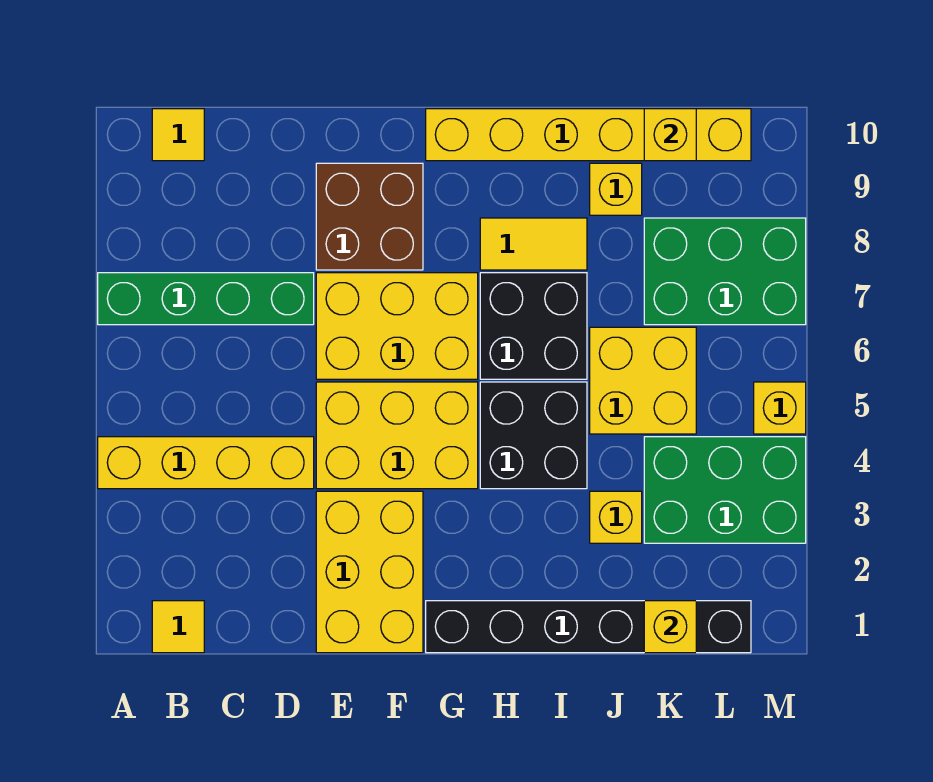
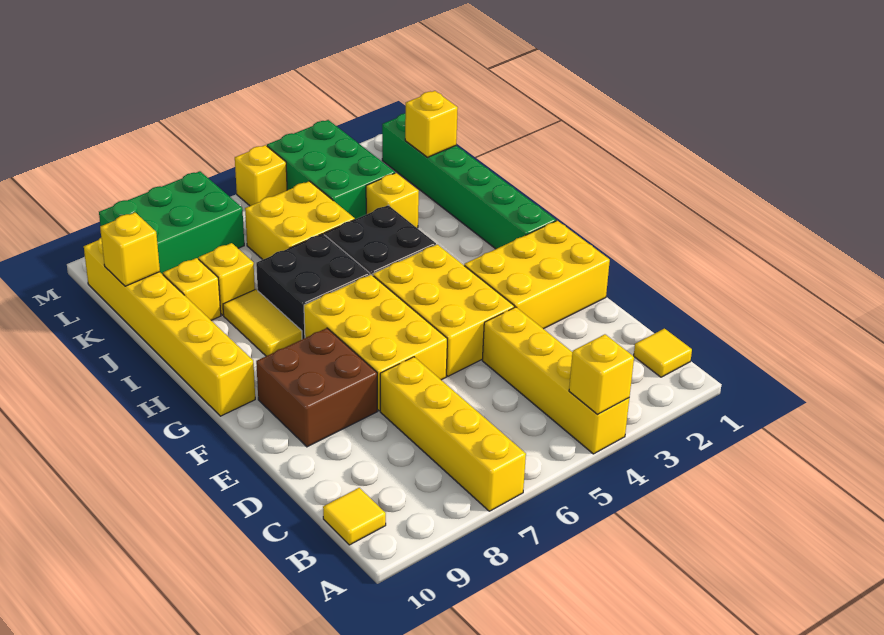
none -> yellow brick A4 level 2
green brick A7:D7 level 1 -> yellow brick A7:D7 level 1
black brick G1:L1 level 1 -> green brick G1:L1 level 1
none -> yellow brick J8 level 1
green brick K7:M8 level 1 -> green brick L7:M9 level 1

